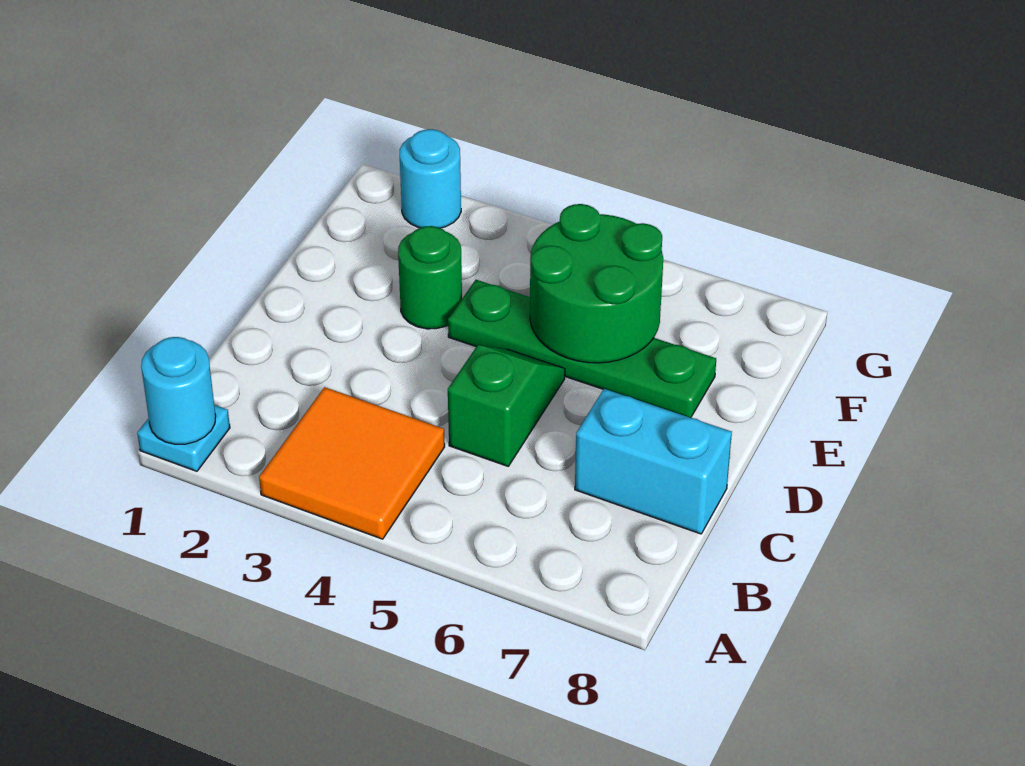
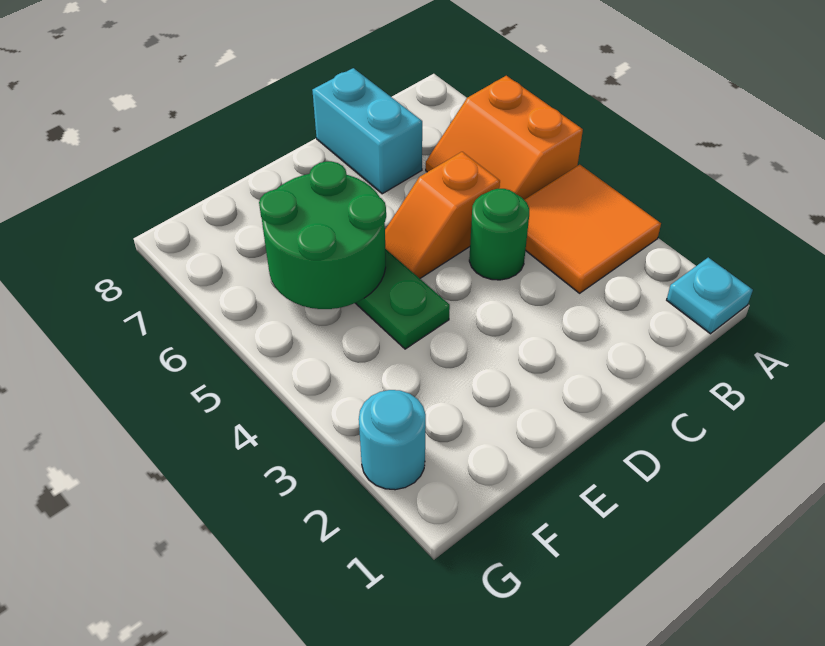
cyan round brick A1 level 2 -> none
none -> orange slope A5:B6 level 1 top A
green slope C5:D5 level 1 top C -> orange slope C5:D5 level 1 top C
green round brick E3 level 1 -> green round brick C4 level 1

